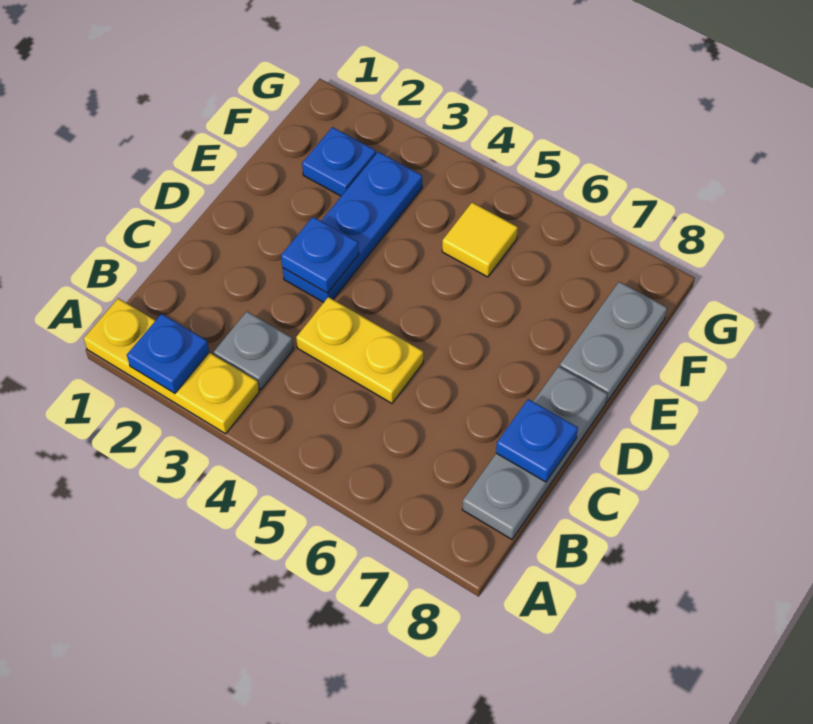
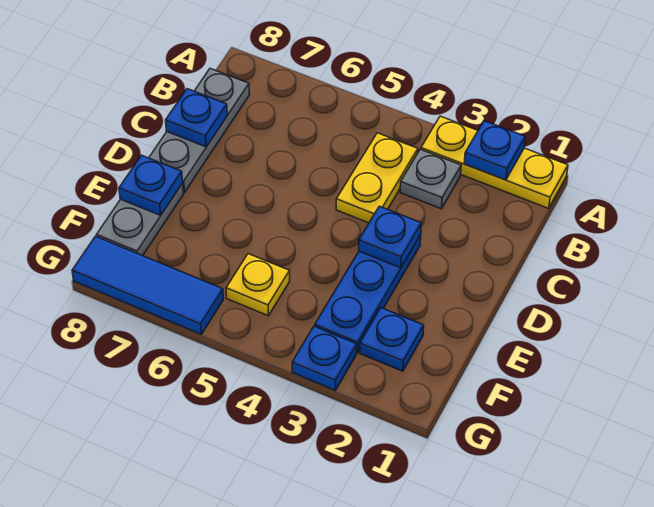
yellow plate C4:C5 level 1 -> yellow plate B4:C4 level 1
none -> blue plate E8 level 2
yellow tile F5 level 1 -> yellow plate F5 level 1
none -> blue plate G3 level 1
none -> blue tile G6:G8 level 1

